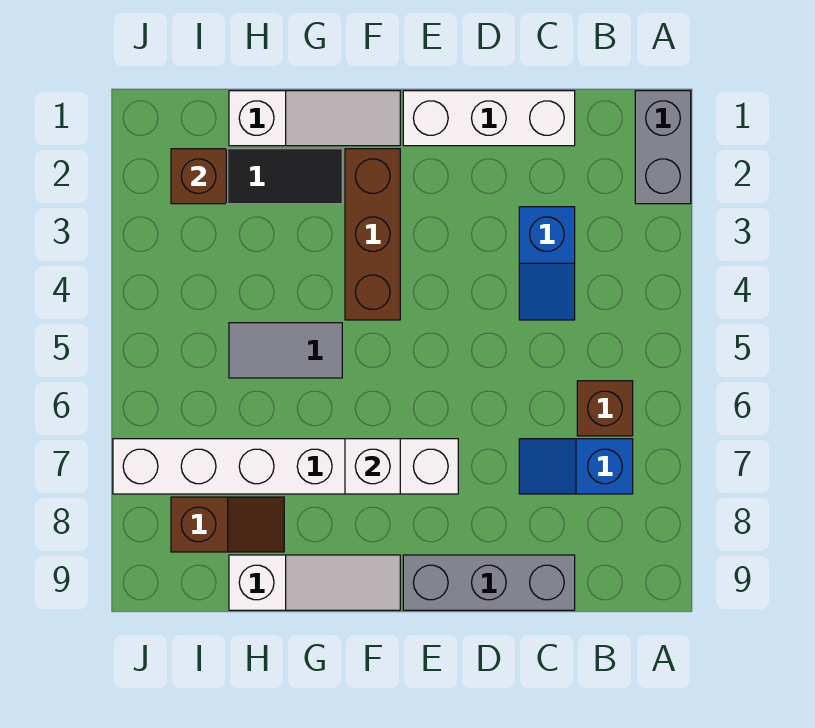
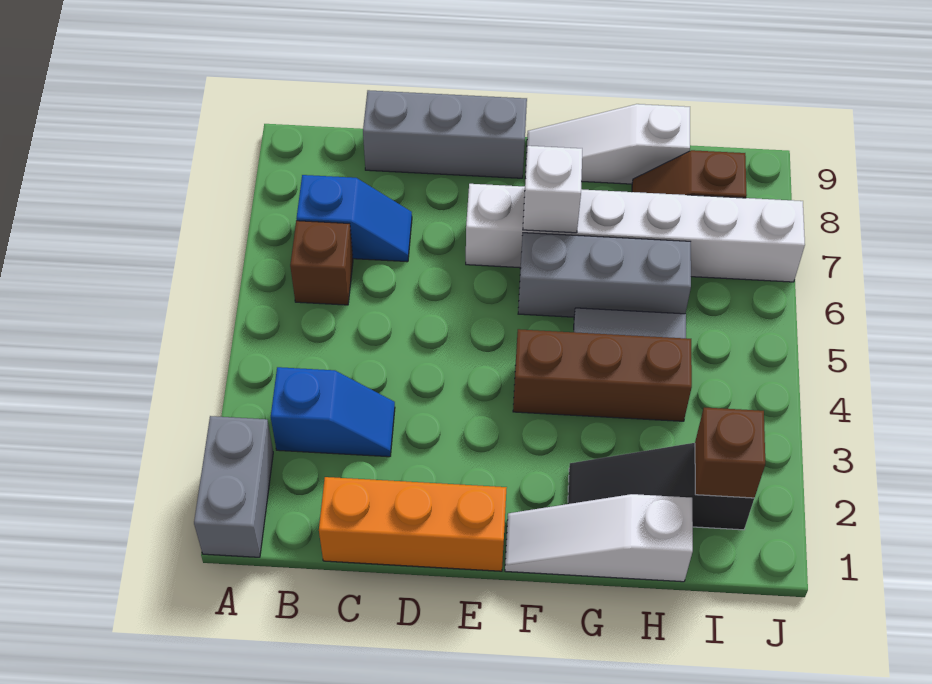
white brick C1:E1 level 1 -> orange brick C1:E1 level 1
blue slope C3:C4 level 1 top 3 -> blue slope B3:C3 level 1 top B
brown brick F2:F4 level 1 -> brown brick F4:H4 level 1
none -> grey brick F6:H6 level 1

